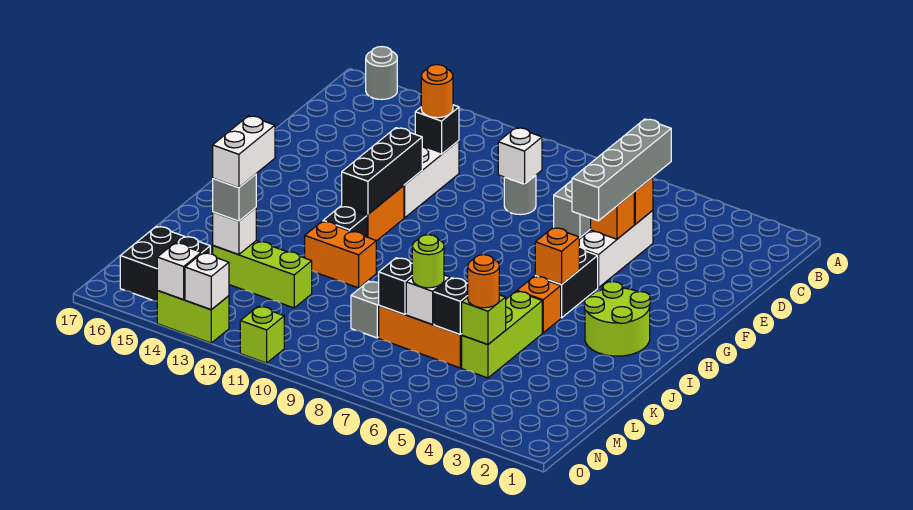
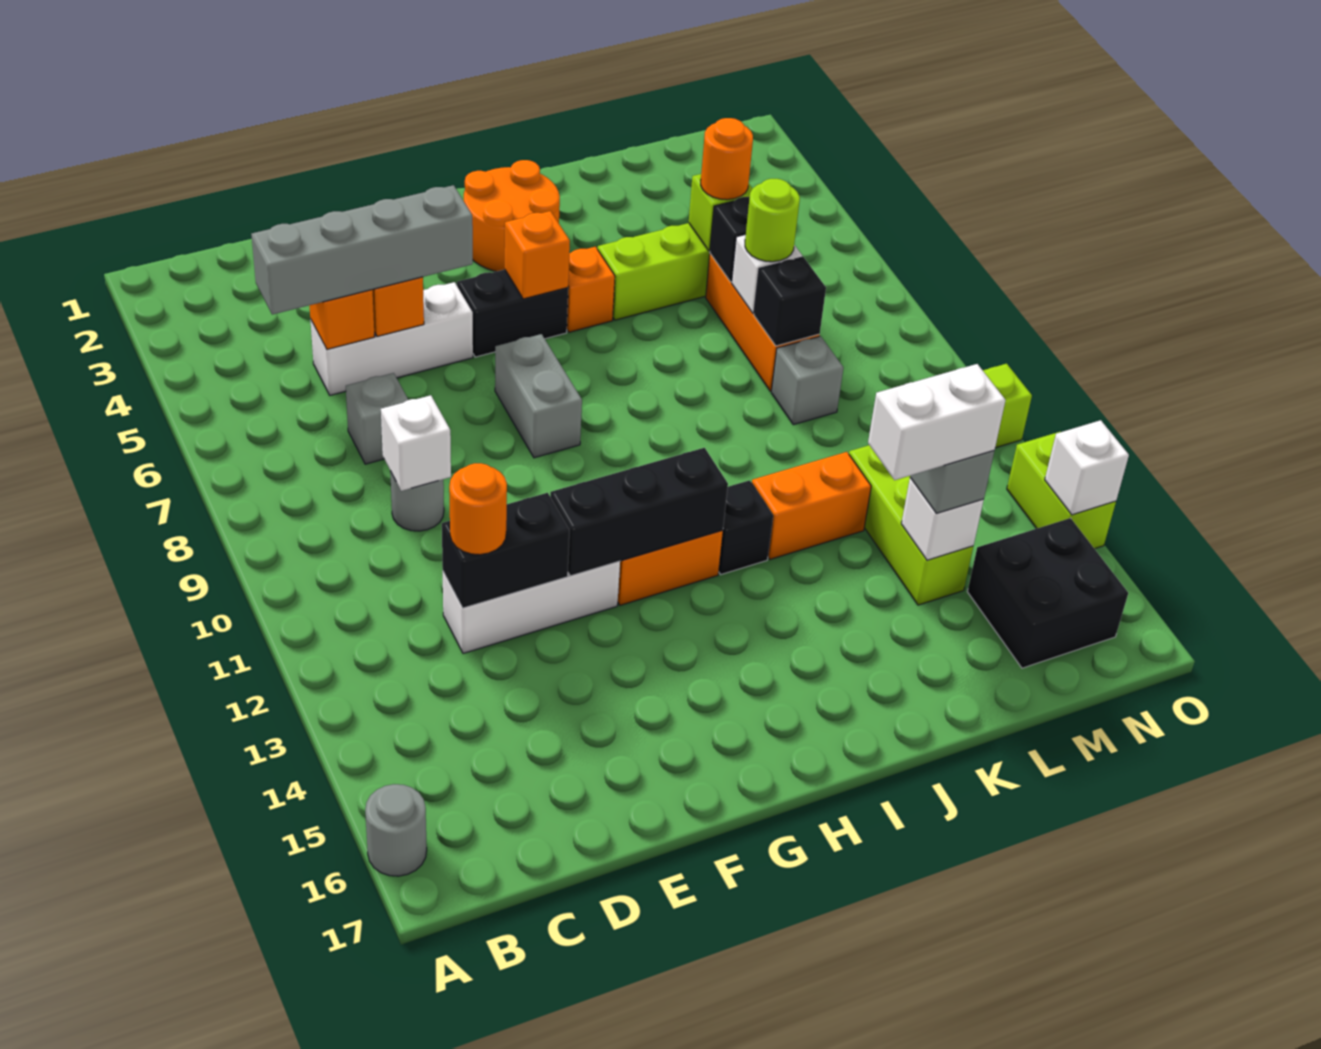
black brick D12 level 2 -> black brick D12:E12 level 2
none -> grey brick G7:G8 level 1
lime round brick H2:I3 level 1 -> orange round brick H2:I3 level 1
orange brick J11:J12 level 1 -> orange brick J12:K12 level 1
white brick O13 level 2 -> none

